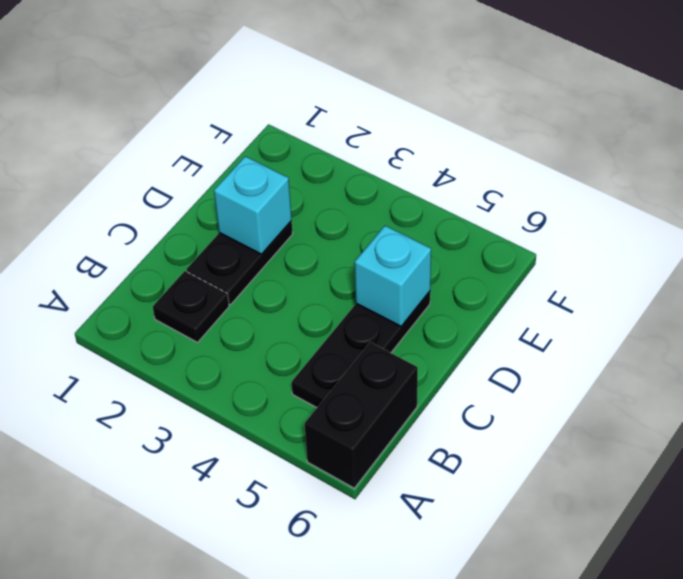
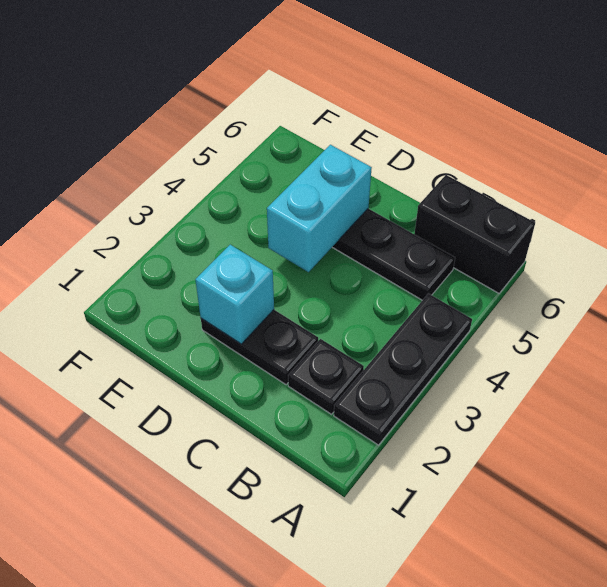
none -> black plate A2:A4 level 1
cyan brick D5 level 2 -> cyan brick D4:D5 level 2

